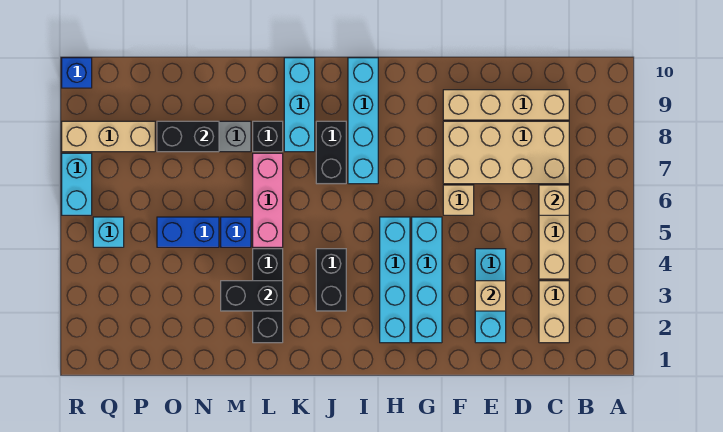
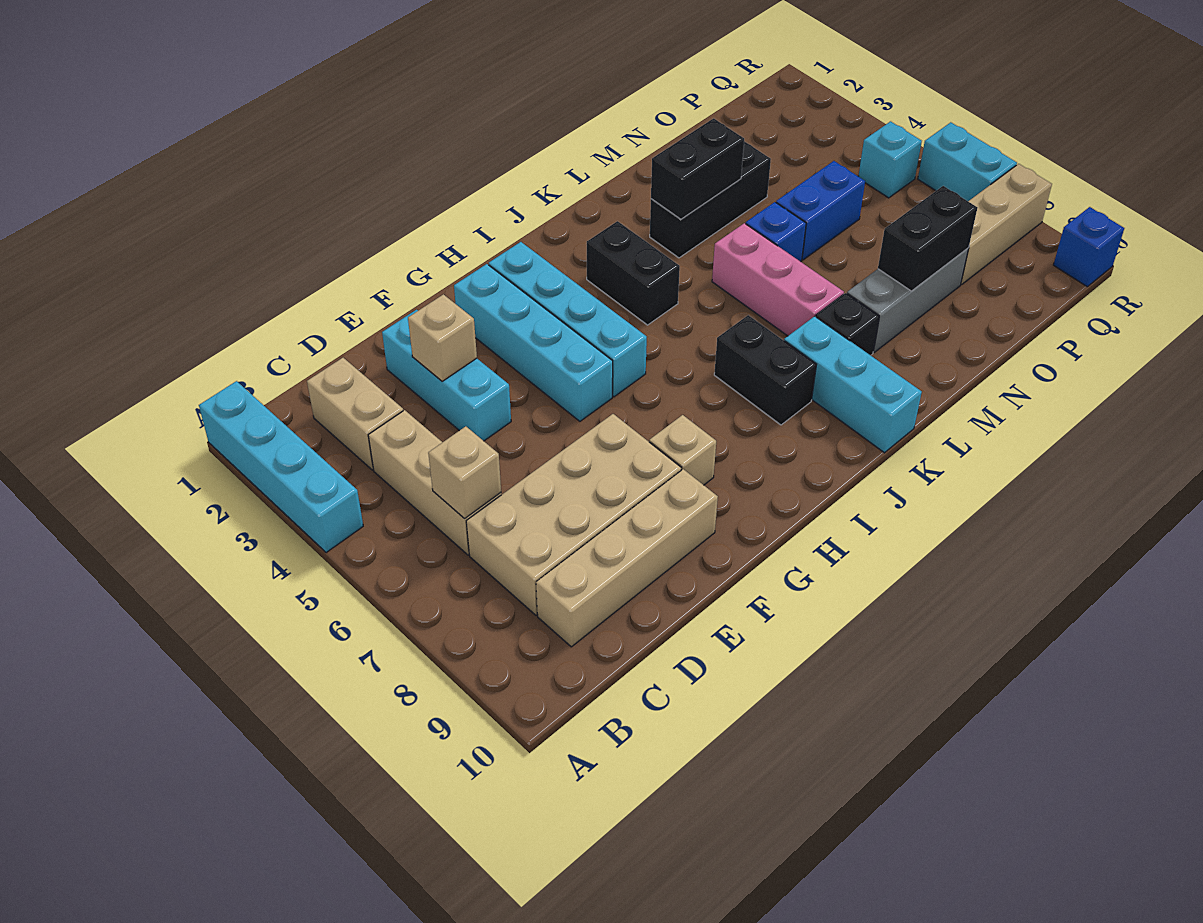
tan brick F6 level 1 -> tan brick G8 level 1
cyan brick I7:I10 level 1 -> cyan brick A1:A4 level 1
black brick L2:L4 level 1 -> black brick L3:N3 level 1

